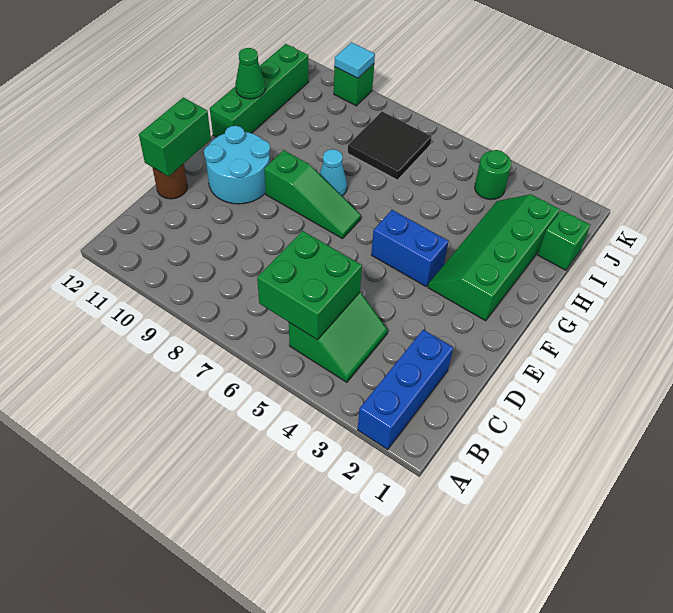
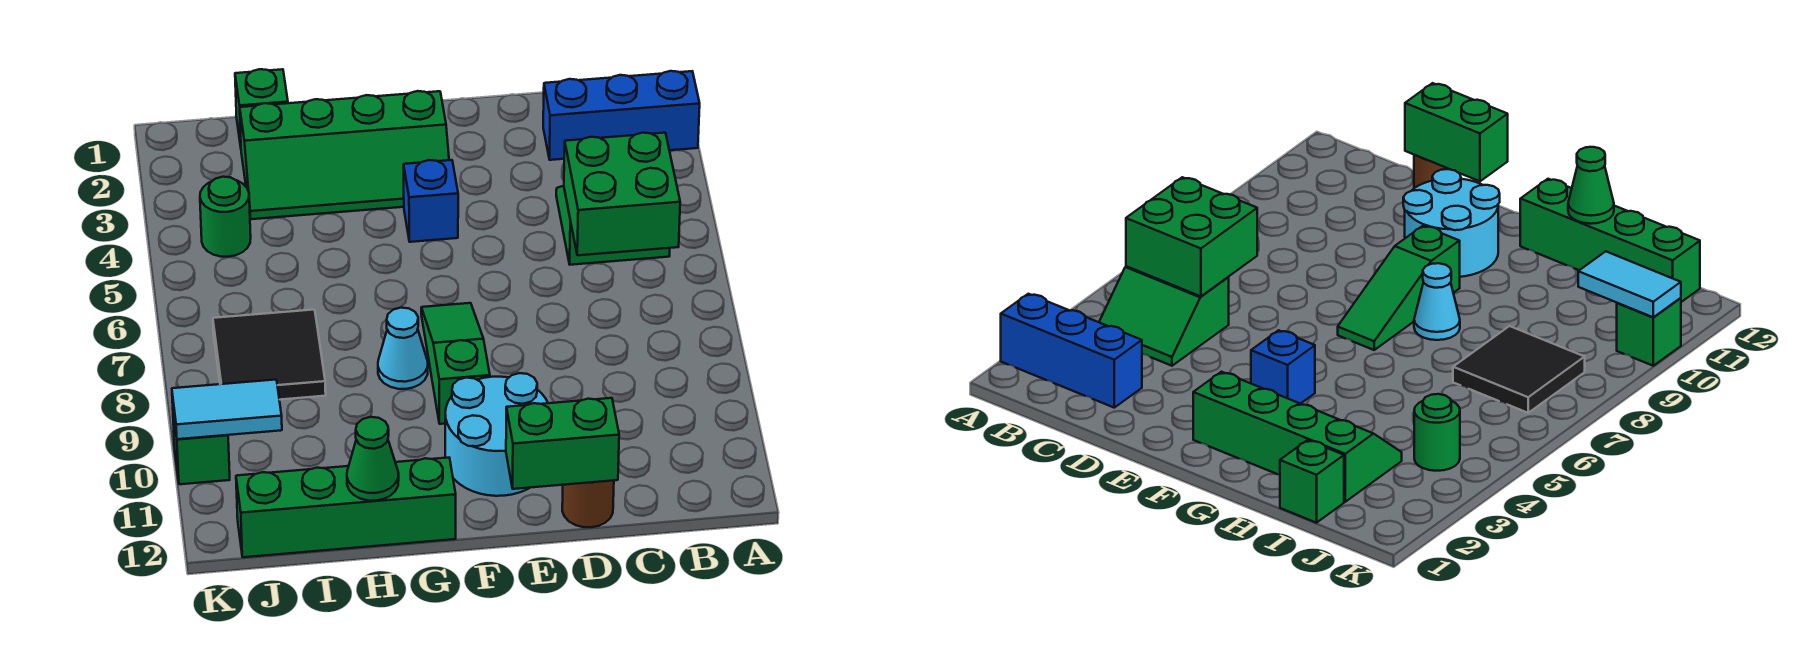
blue brick F4:F5 level 1 -> blue brick F4 level 1
cyan tile K10 level 2 -> cyan tile J10:K10 level 2

